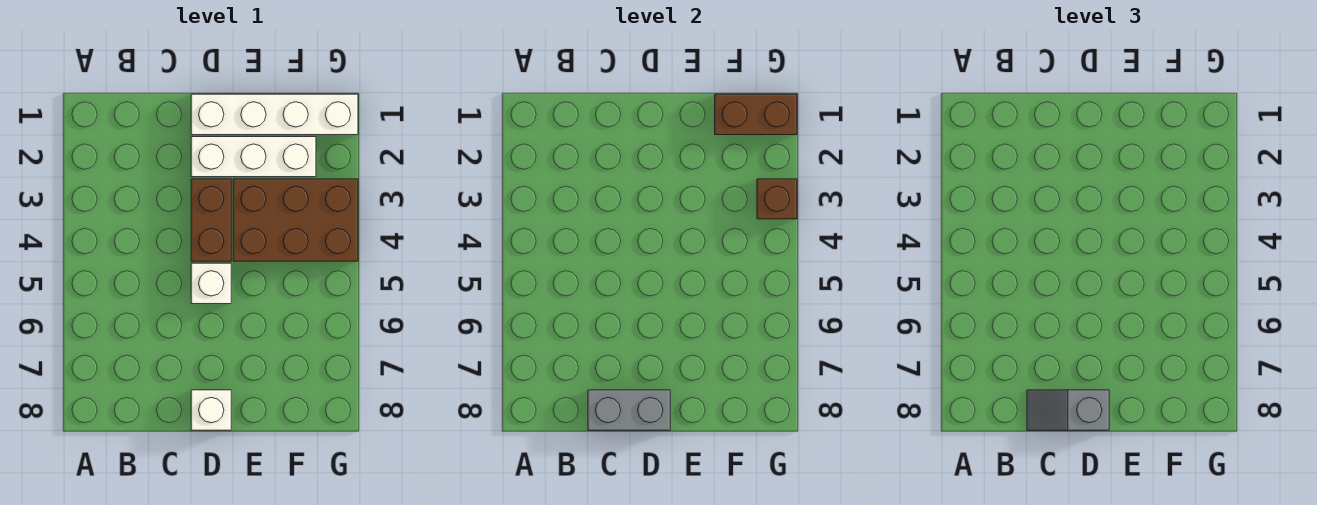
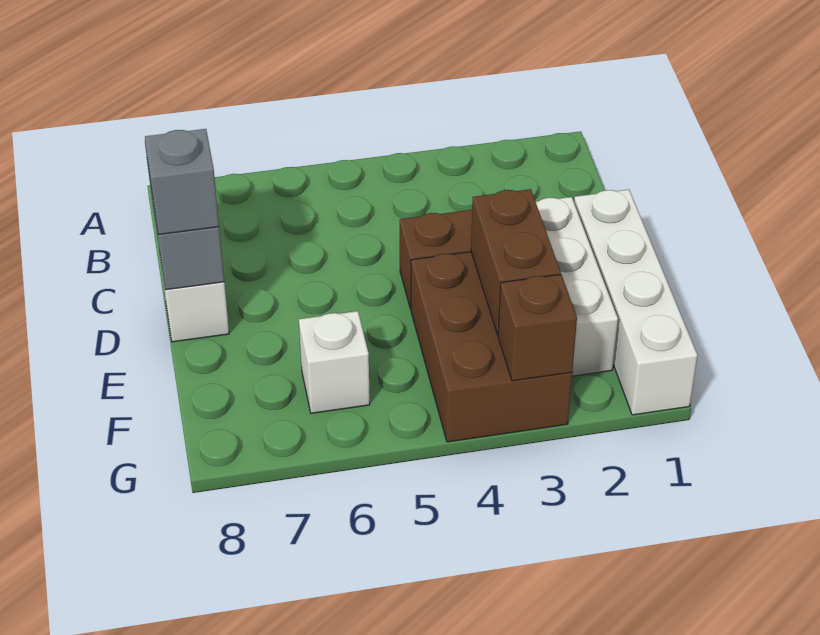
white brick D5 level 1 -> white brick F6 level 1
brown brick F1:G1 level 2 -> brown brick E3:F3 level 2

